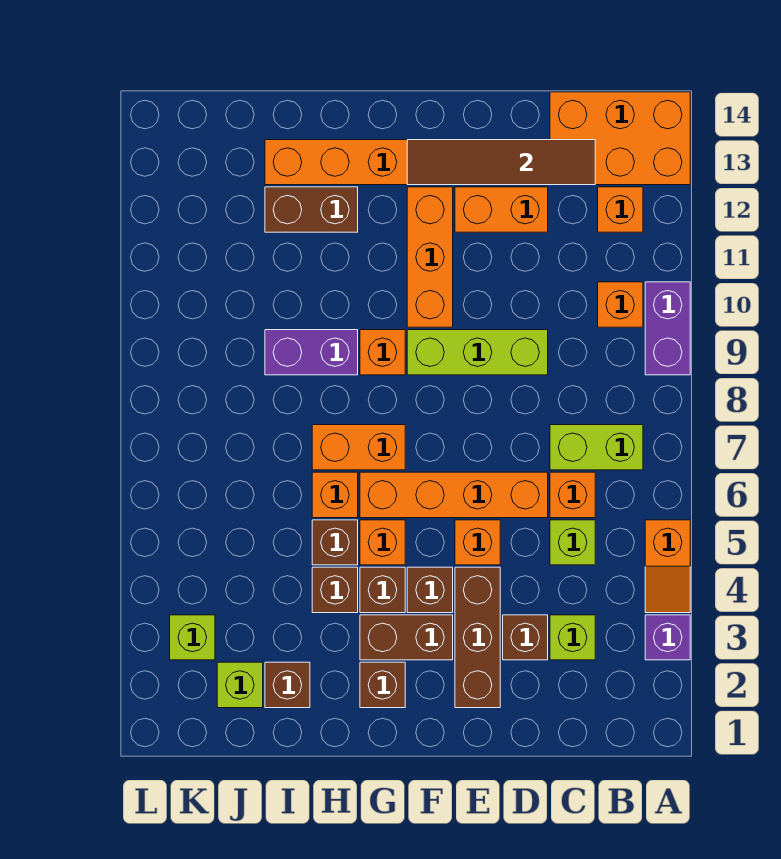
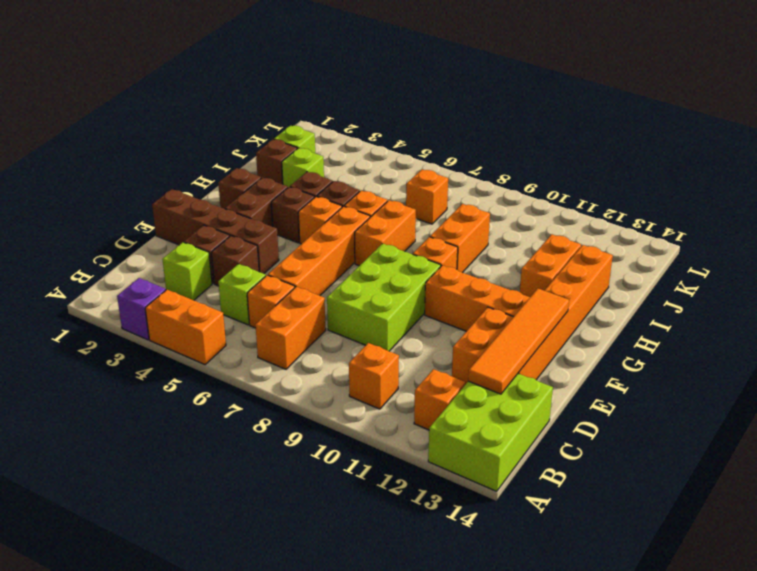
orange slope A4:A5 level 1 top 5 -> orange brick A4:A5 level 1
purple brick A9:A10 level 1 -> none
orange brick A13:C14 level 1 -> lime brick A13:C14 level 1
lime brick B7:C7 level 1 -> orange brick B7:C7 level 1
brown tile C13:F13 level 2 -> orange tile C13:F13 level 2
lime brick D9:F9 level 1 -> lime brick D8:F9 level 1
brown brick E2:E4 level 1 -> brown brick E1:E4 level 1
orange brick E5 level 1 -> orange brick J7 level 1
brown brick F4 level 1 -> brown brick D4 level 1
purple brick H9:I9 level 1 -> orange brick H9:I9 level 1
brown brick H12:I12 level 1 -> orange brick H12:I12 level 1
lime brick K3 level 1 -> lime brick I3 level 1

